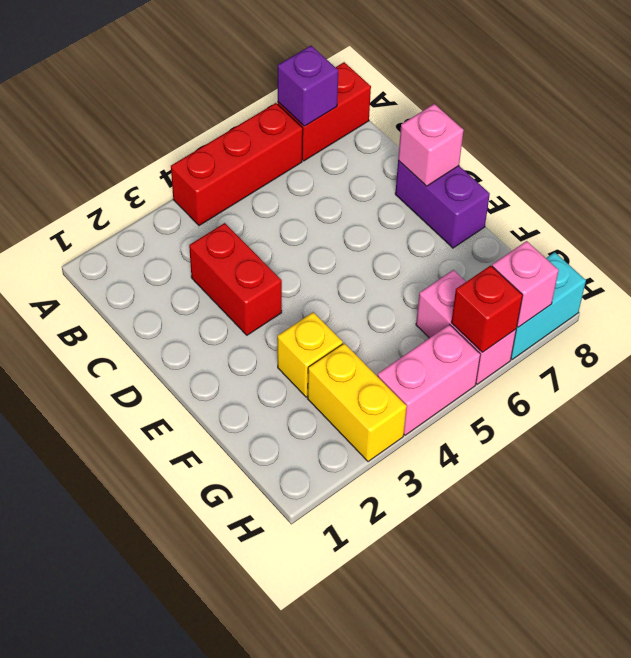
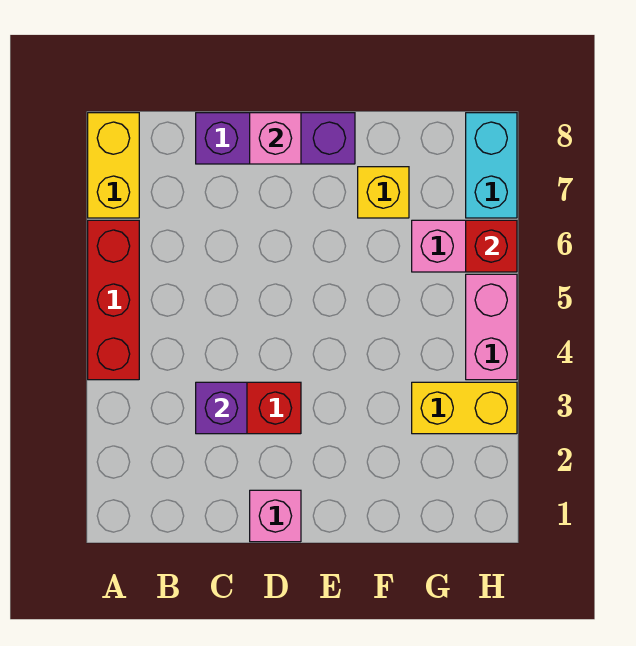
red brick A7:A8 level 1 -> yellow brick A7:A8 level 1
purple brick A7 level 2 -> purple brick C3 level 2
purple brick D8:E8 level 1 -> purple brick C8:E8 level 1
yellow brick F3 level 1 -> yellow brick F7 level 1
pink brick H7 level 2 -> pink brick D1 level 1

